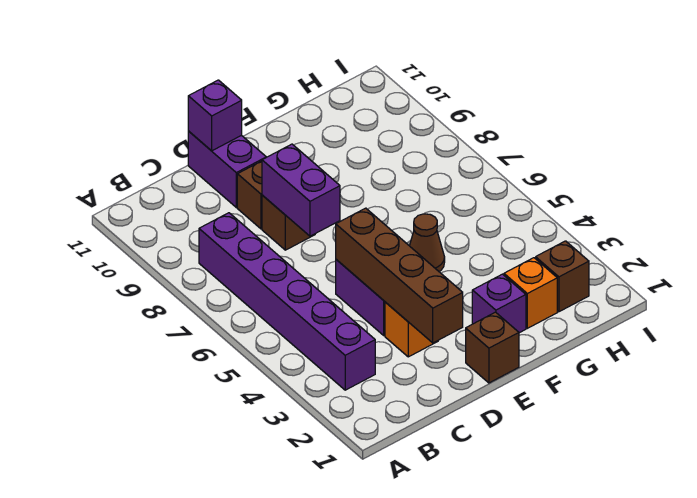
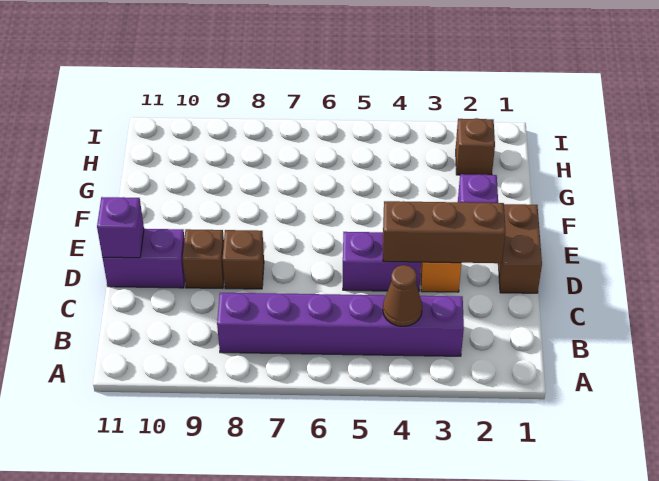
brown brick D2:D5 level 2 -> brown brick D2:D4 level 2
purple brick D7:D8 level 2 -> none
brown brick E1 level 1 -> brown brick D1:E1 level 1
brown cone F5 level 1 -> brown cone B4 level 2
orange brick G2 level 1 -> none

